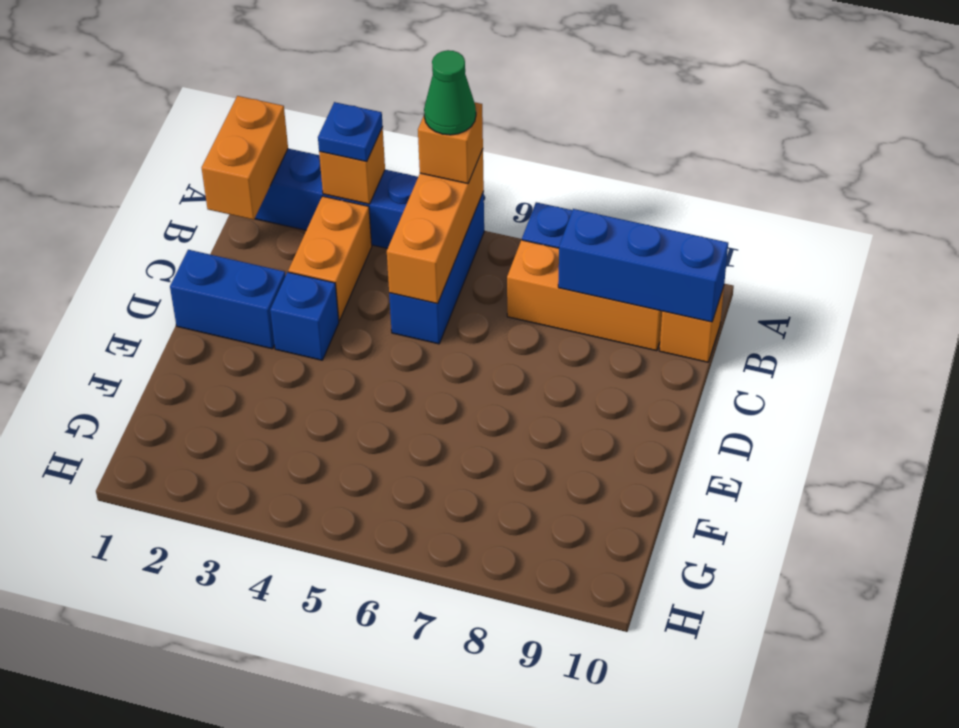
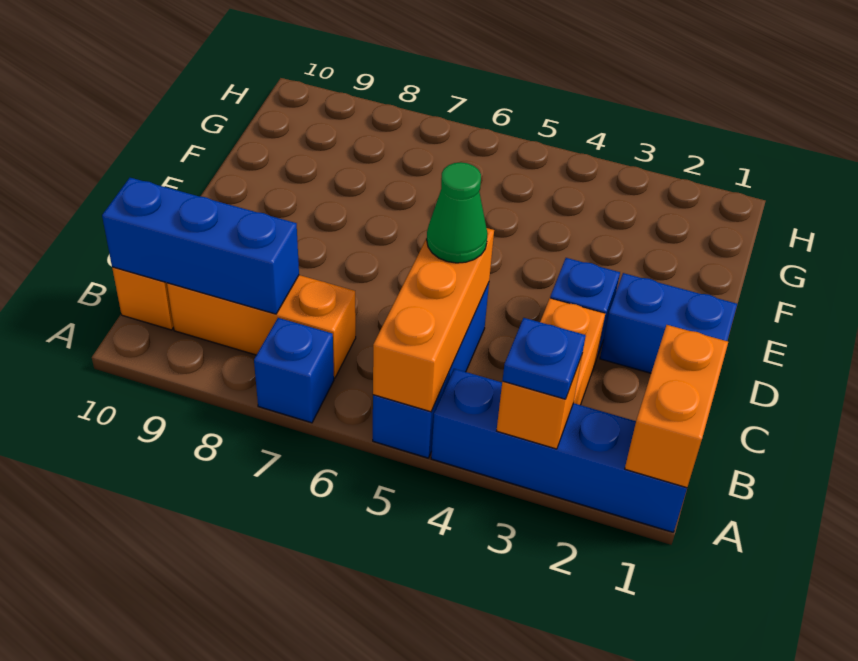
orange brick A5 level 3 -> none
green cone A5 level 4 -> green cone C5 level 3

